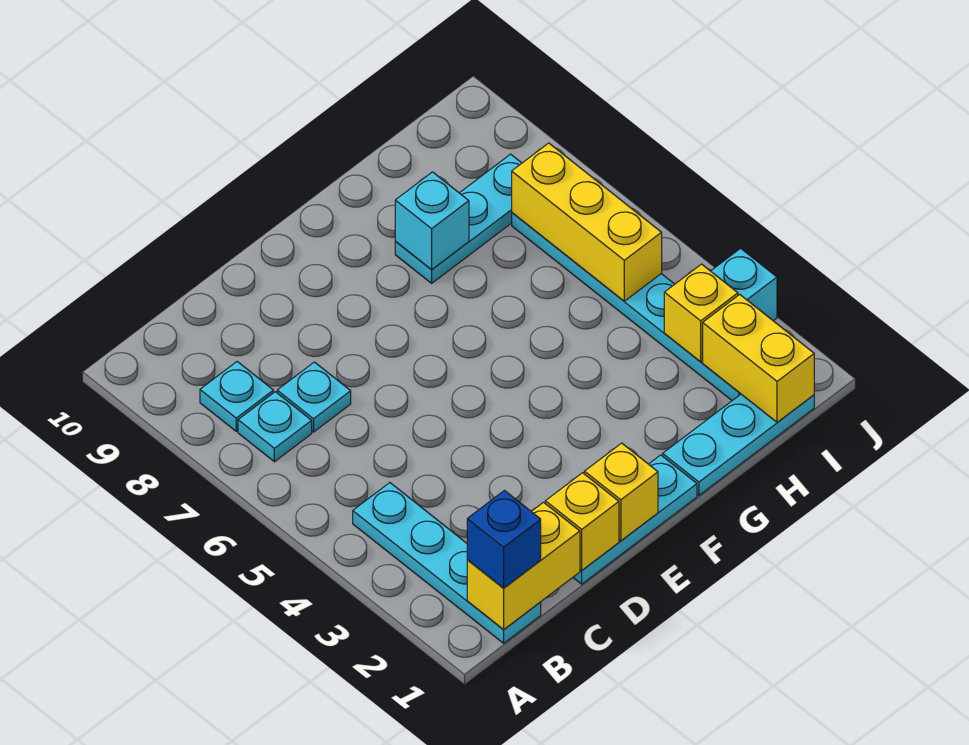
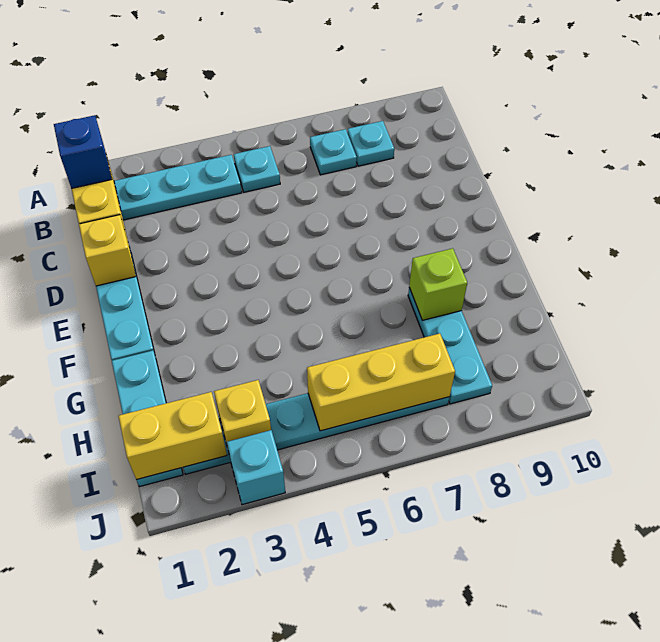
cyan plate C7 level 1 -> cyan plate B5 level 1
yellow brick E1 level 2 -> none
cyan brick G8 level 2 -> lime brick G8 level 2

